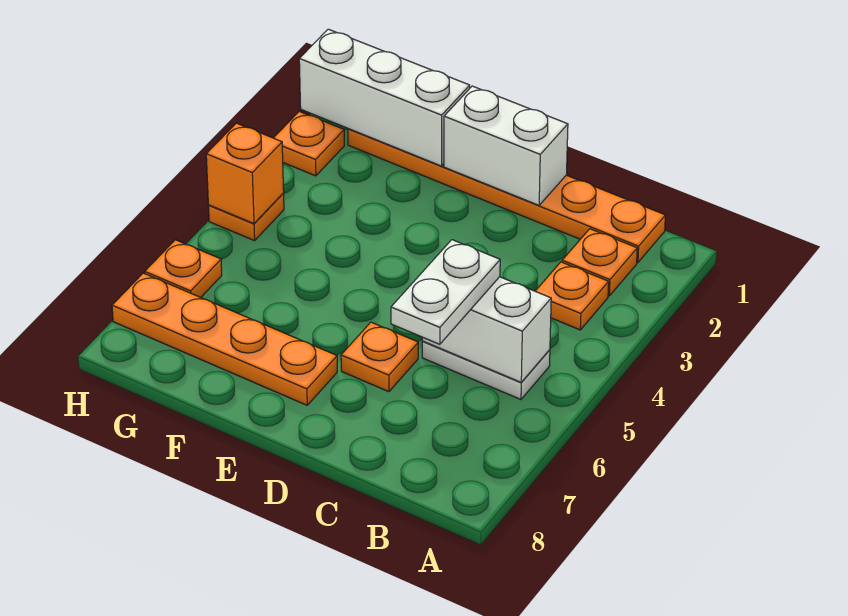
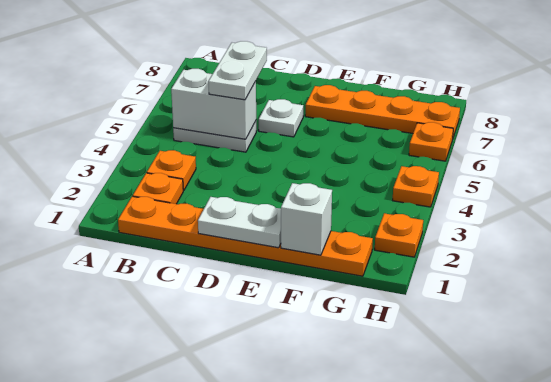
white brick D1:E1 level 2 -> white plate D1:E1 level 2
orange plate D6 level 1 -> white plate D6 level 1
white brick F1:H1 level 2 -> white brick F1 level 2
orange brick H4 level 2 -> none

